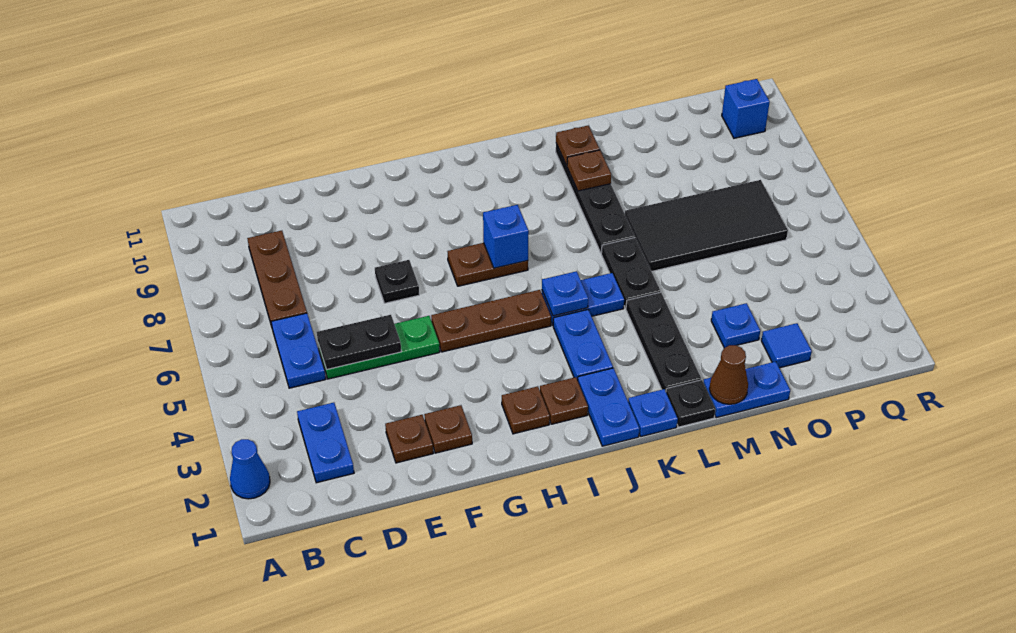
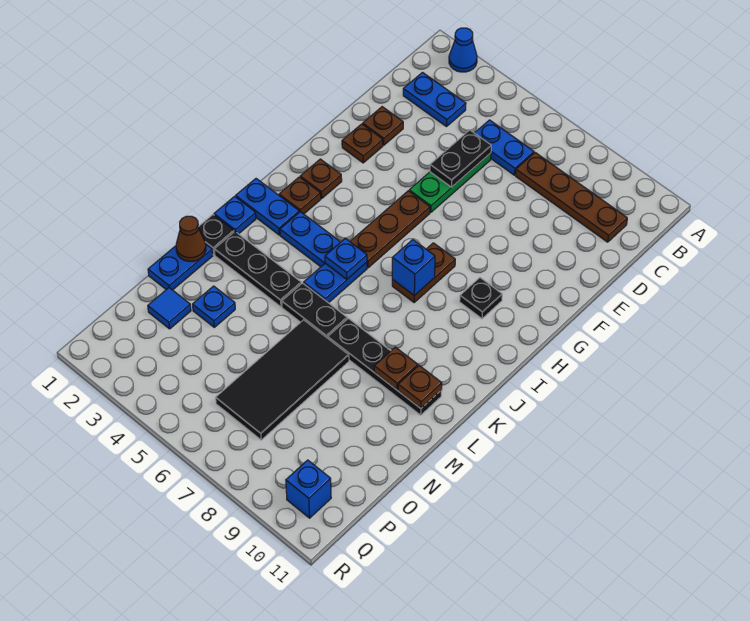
brown plate C7:C9 level 1 -> brown plate C7:C10 level 1
black plate F7 level 1 -> black plate H9 level 1

